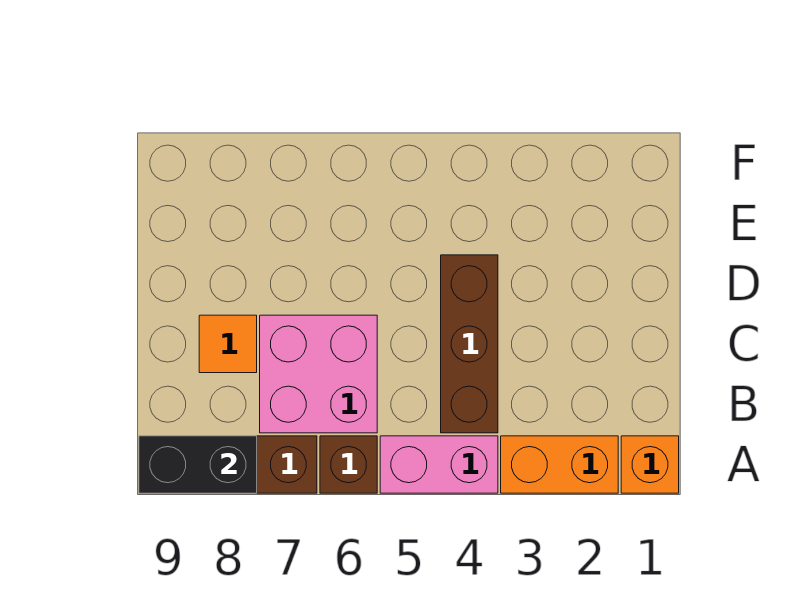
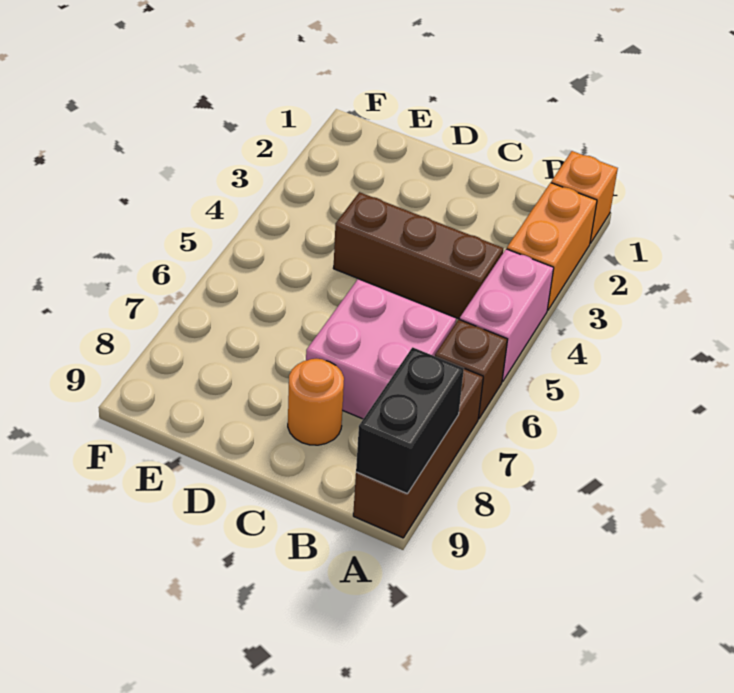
orange tile C8 level 1 -> orange round brick C8 level 1

